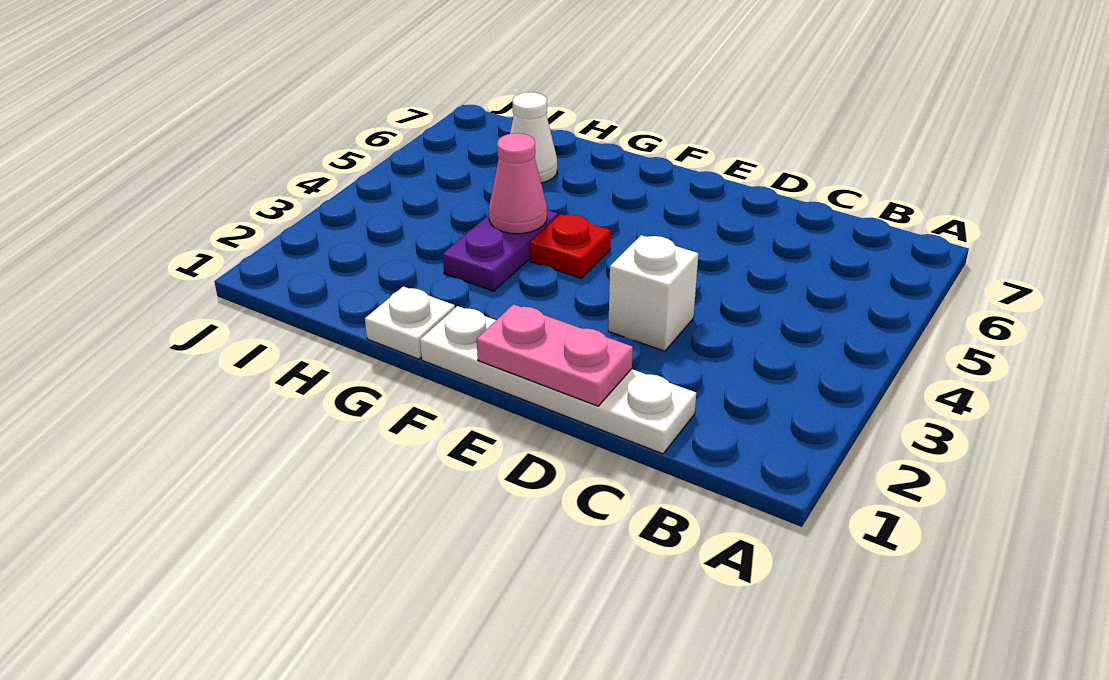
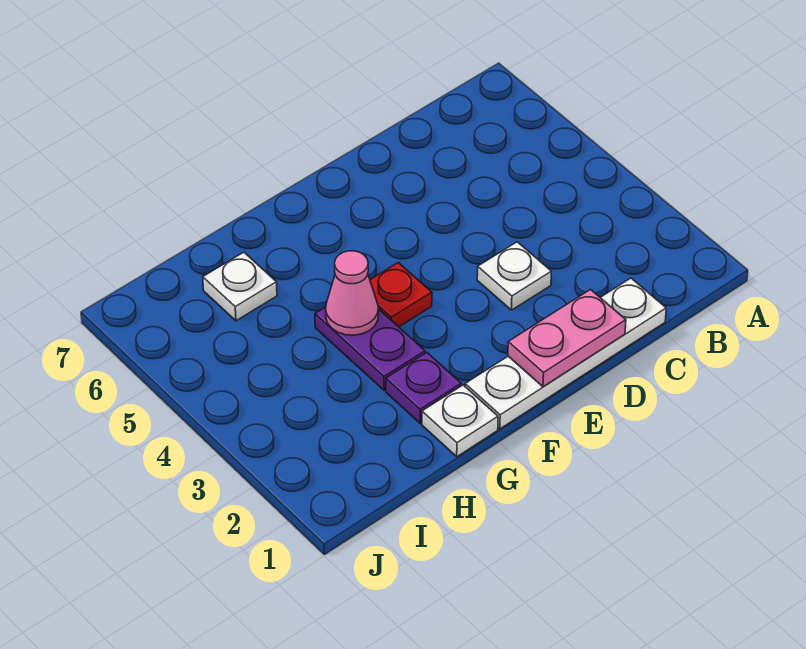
white brick D3 level 1 -> white plate D3 level 1
none -> purple plate G2 level 1
white cone H6 level 1 -> white plate H6 level 1

